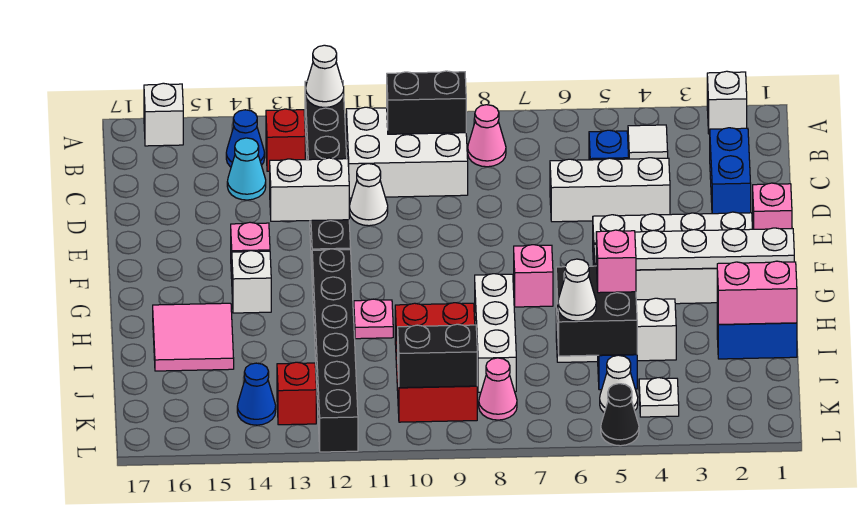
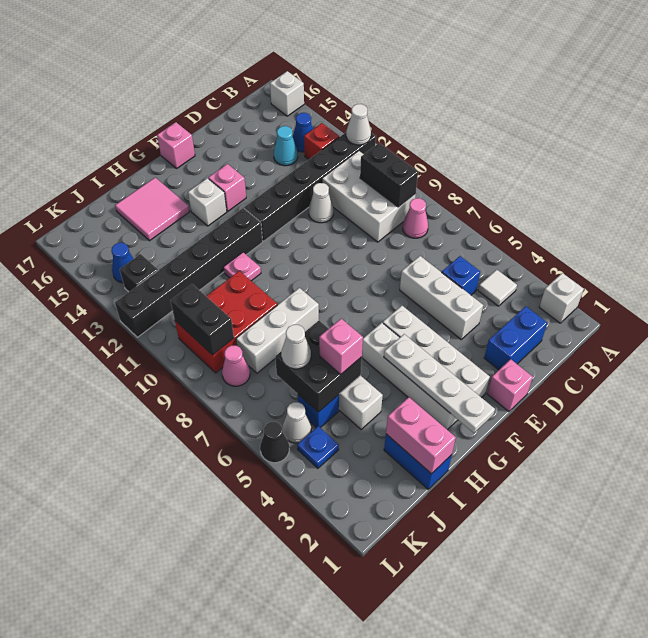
white brick E12:E13 level 2 -> none
pink brick G7 level 1 -> pink brick F17 level 1
white plate K4 level 1 -> blue plate K4 level 1
red brick K13 level 1 -> black brick K13 level 1

